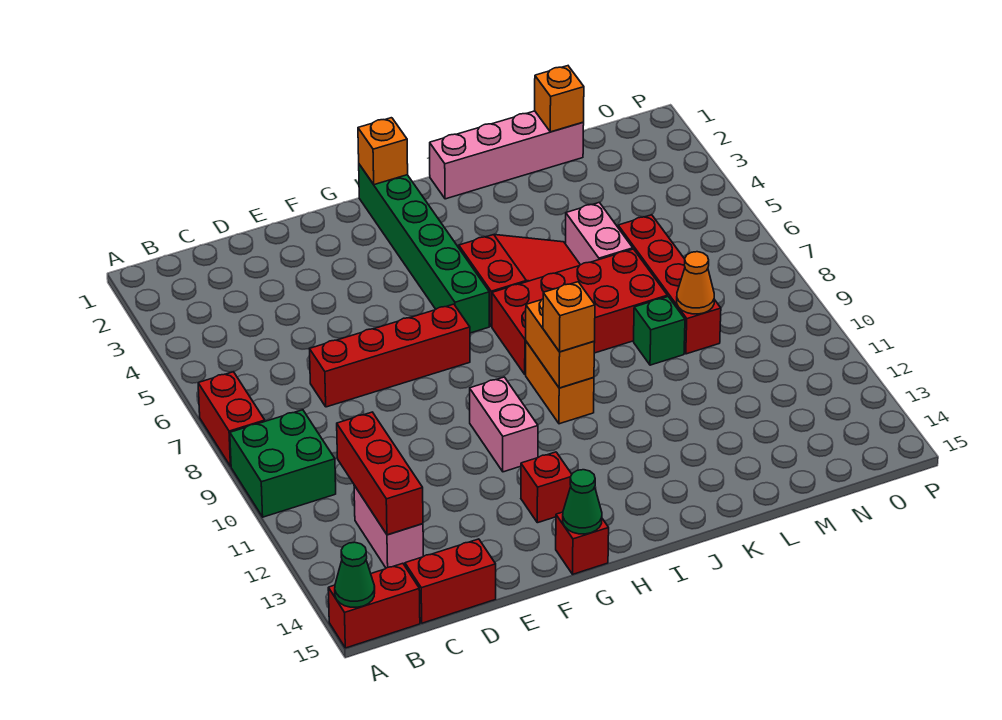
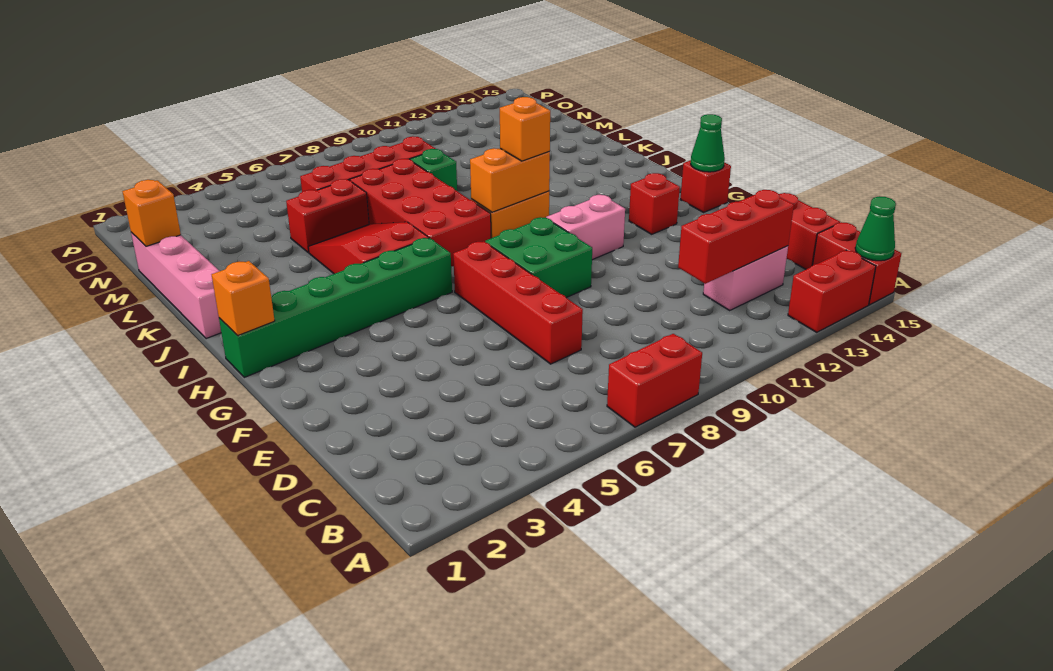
green brick A9:B10 level 1 -> green brick F8:G9 level 1
none -> red brick A13:A14 level 1
pink brick L5:L6 level 1 -> red brick L5:L6 level 1
orange cone M9 level 2 -> none

